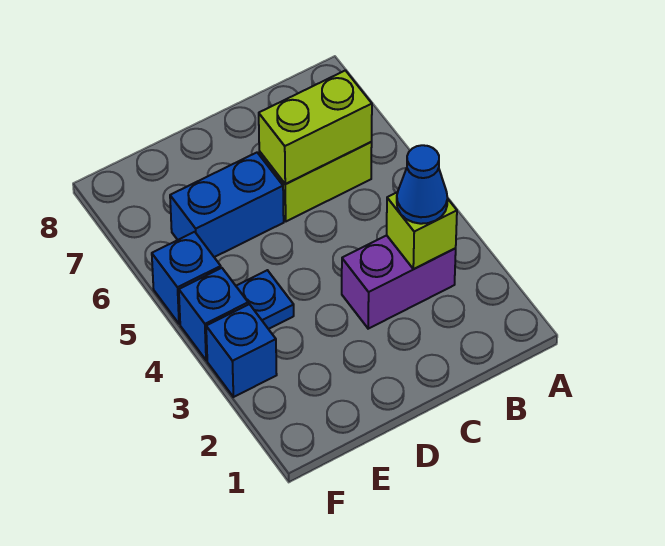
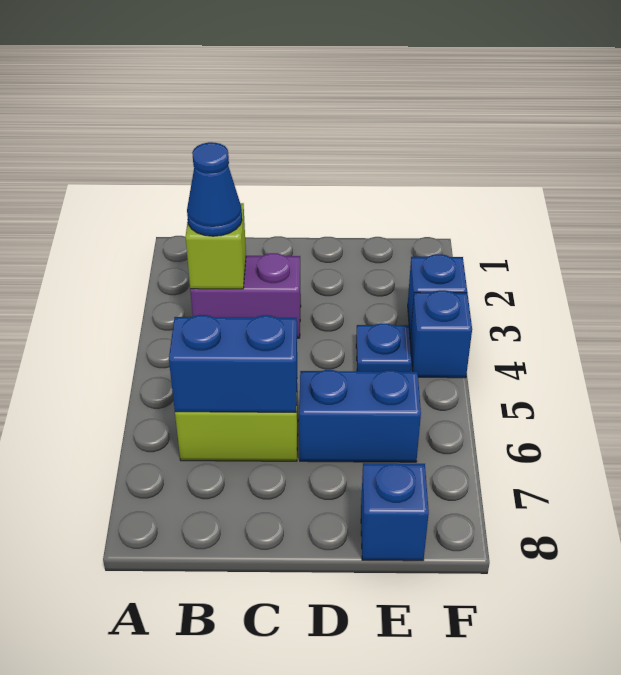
lime brick B6:C6 level 2 -> blue brick B6:C6 level 2
blue brick F5 level 1 -> blue brick E8 level 1

